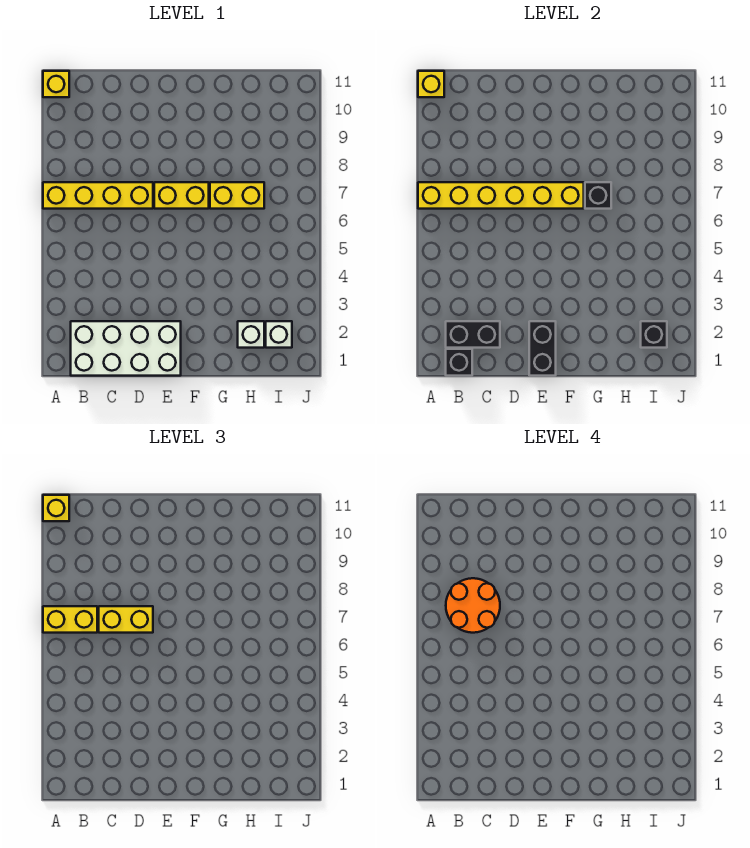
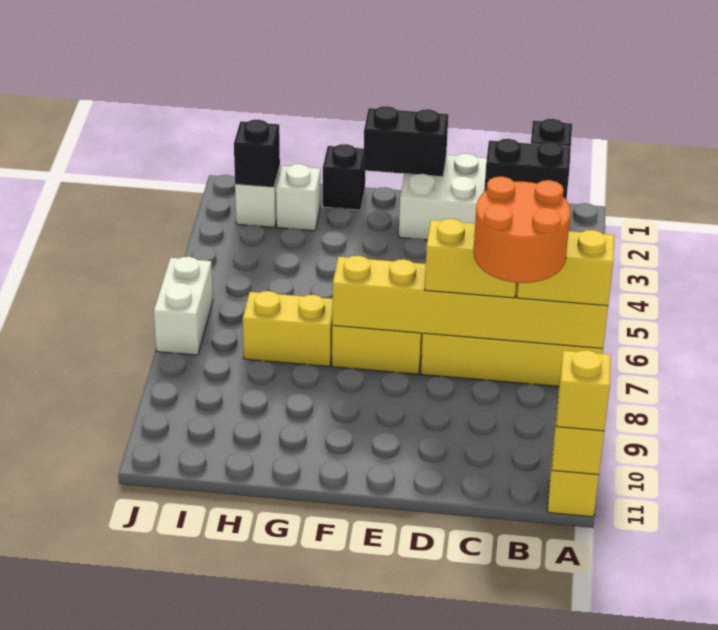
black brick E1:E2 level 2 -> black brick E1:F1 level 2
black brick G7 level 2 -> black brick G1 level 1
none -> white brick J6:J7 level 1

